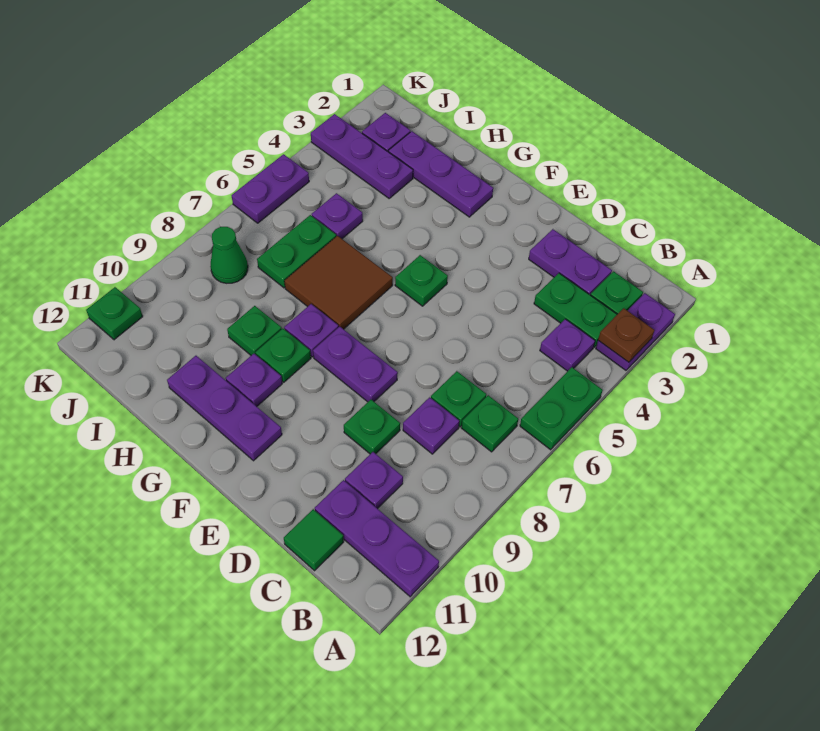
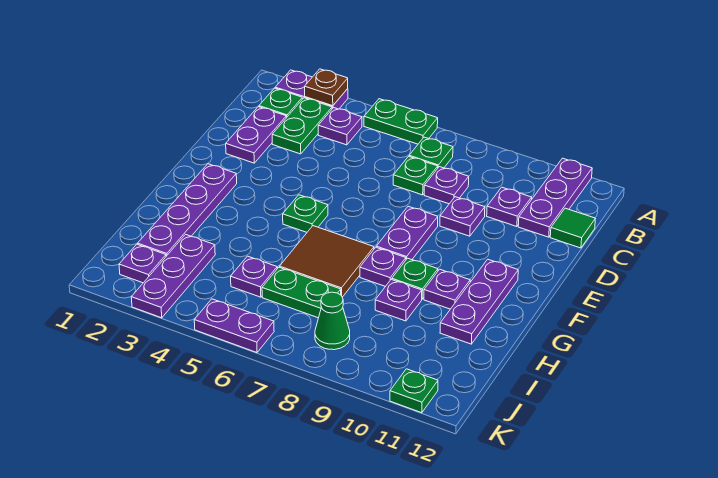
green plate D9 level 1 -> purple plate D9 level 1
purple plate G2:I2 level 1 -> purple plate F2:I2 level 1
green plate H9 level 1 -> purple plate H9 level 1

